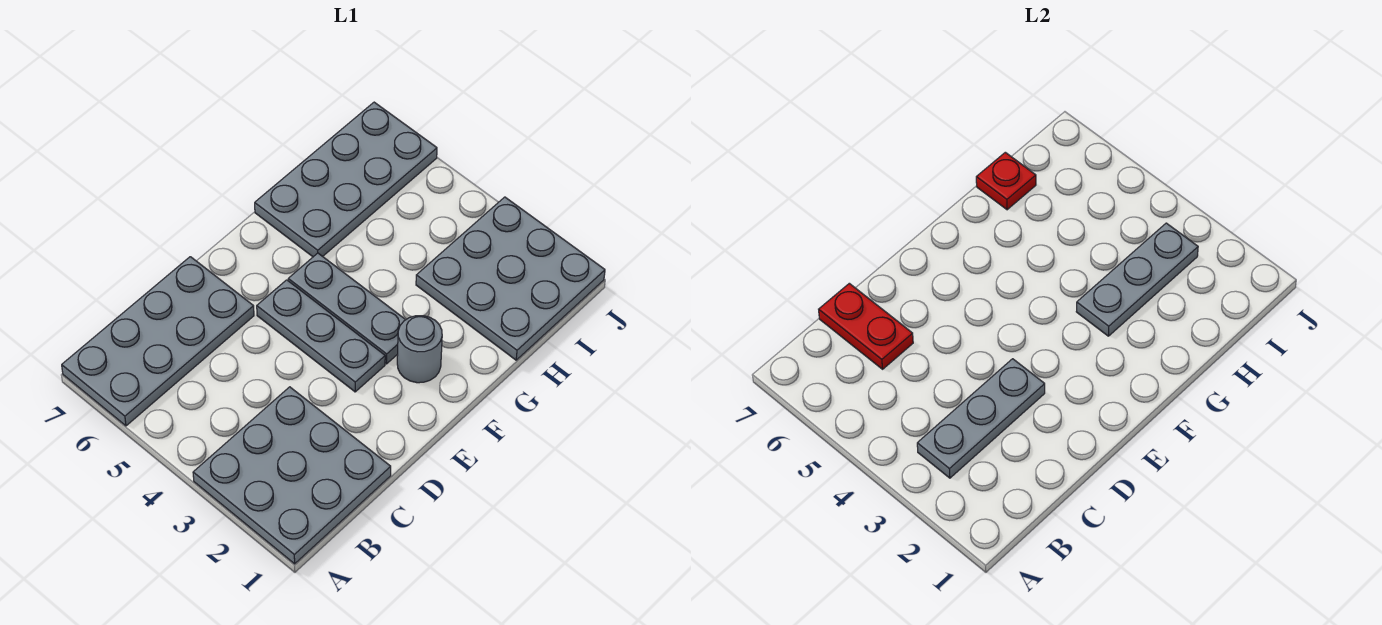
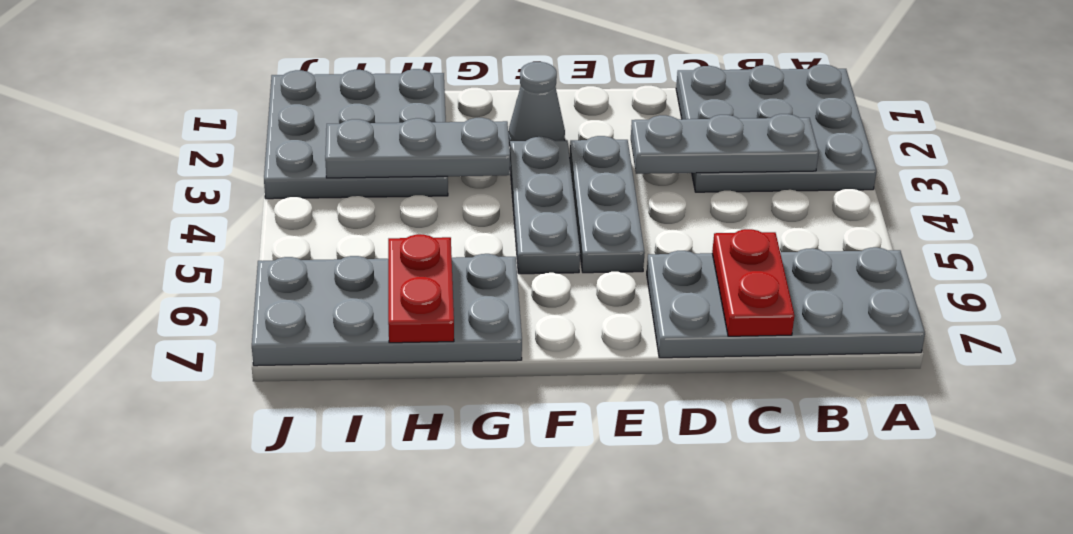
grey round brick F2 level 1 -> grey cone F2 level 1
red plate H7 level 2 -> red plate H6:H7 level 2

